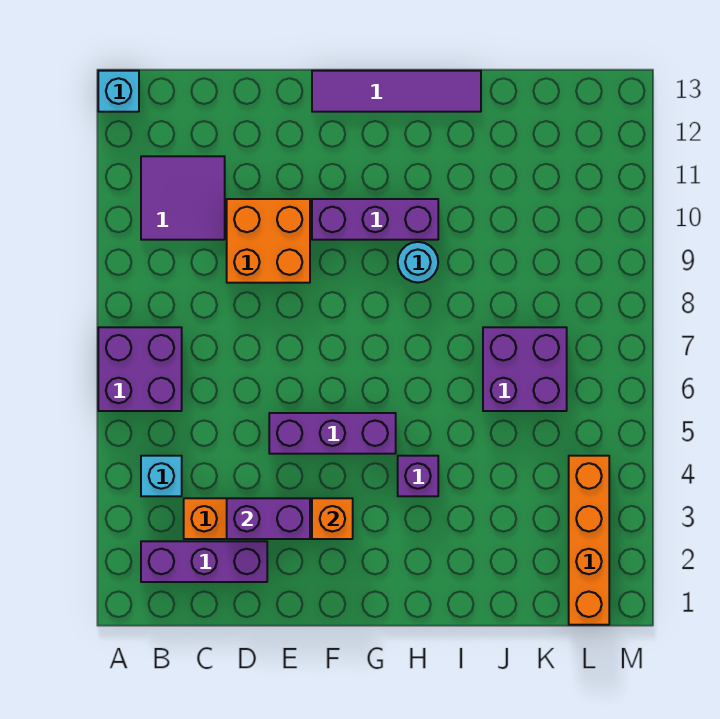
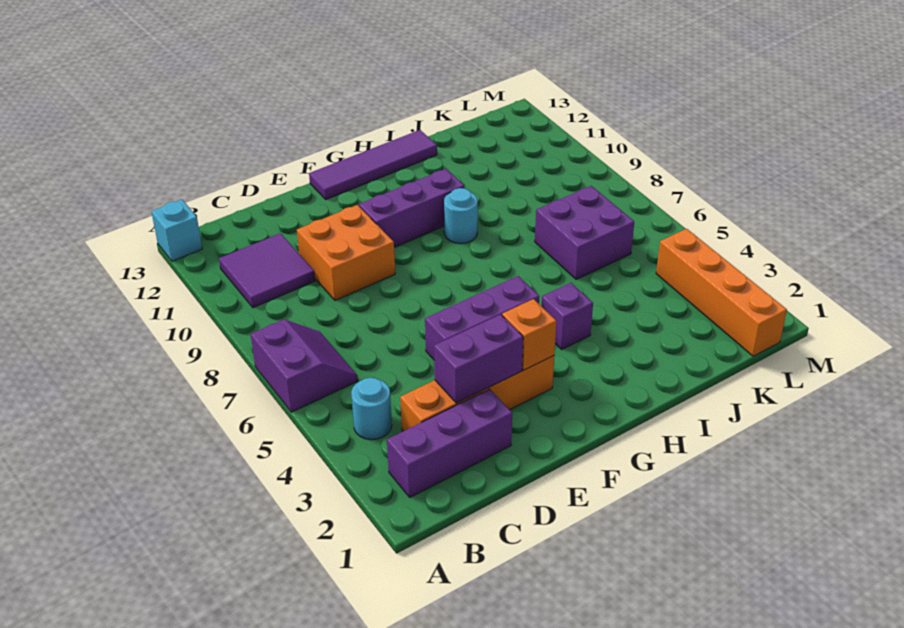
purple brick A6:B7 level 1 -> purple slope A6:B7 level 1 top A
cyan brick B4 level 1 -> cyan round brick B4 level 1

